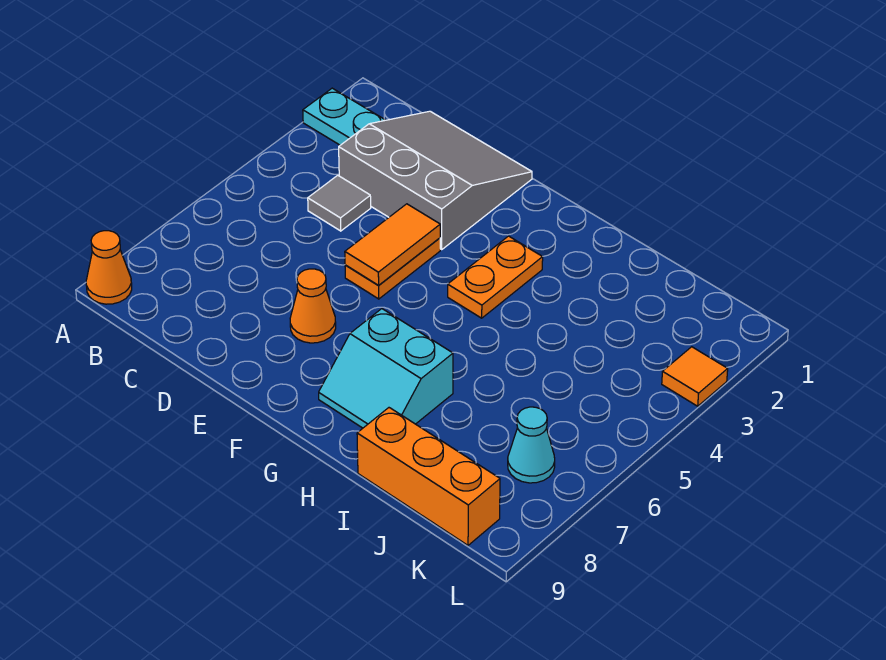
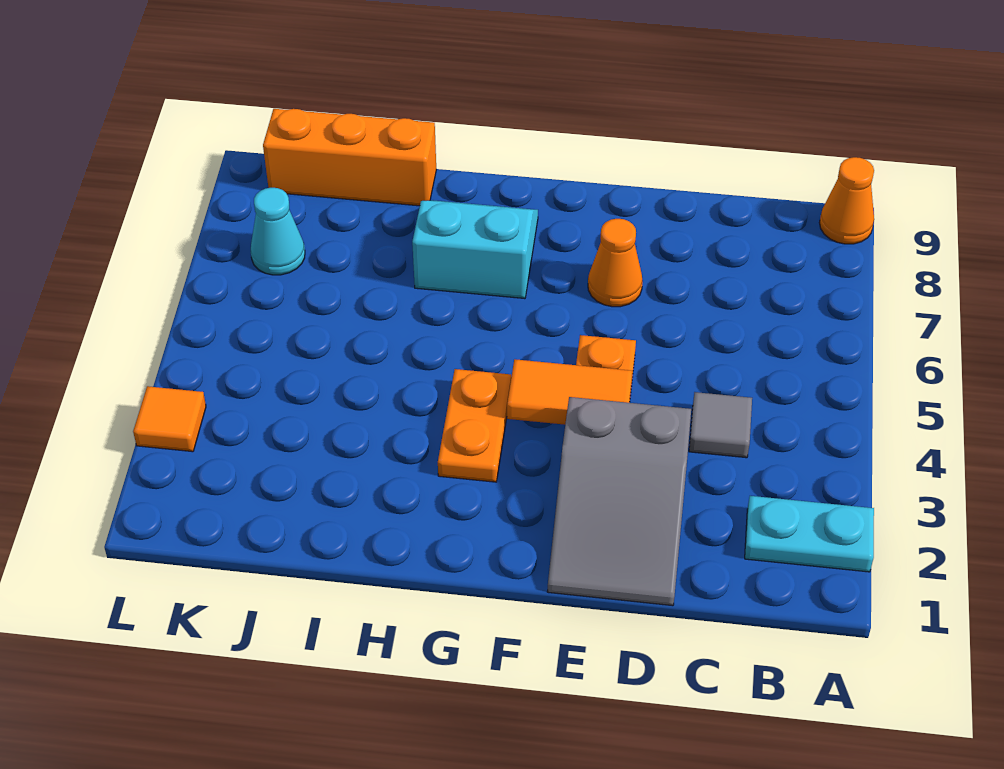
grey slope C1:E3 level 1 top 3 -> grey slope D1:E3 level 1 top 3
orange tile E4:E5 level 2 -> orange tile E4:F4 level 2

